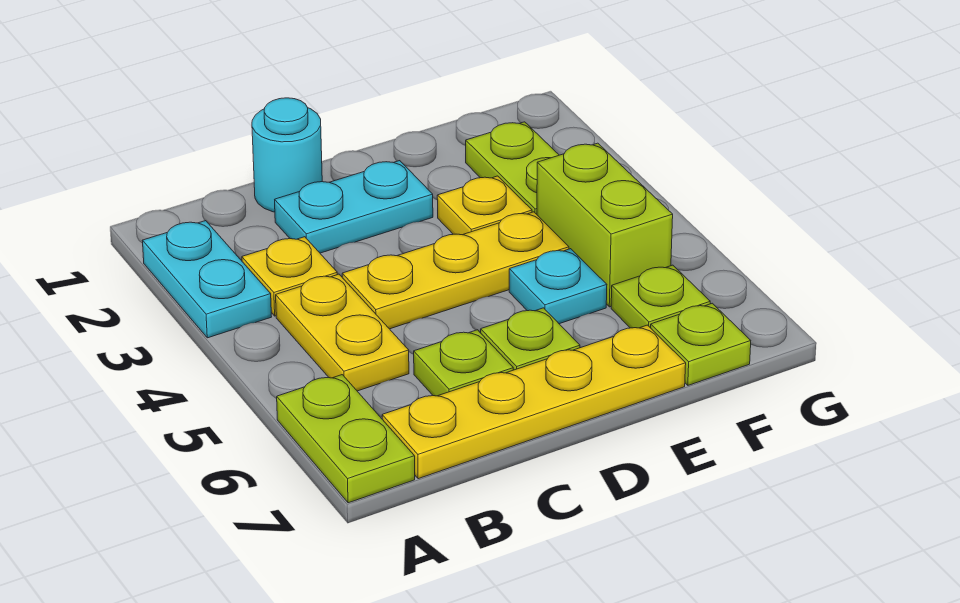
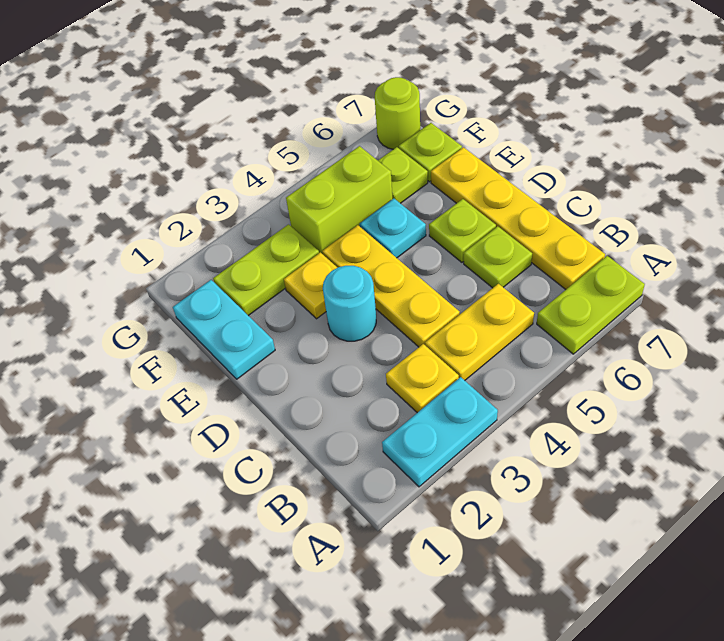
cyan round brick C1 level 1 -> cyan round brick D3 level 1
cyan plate C2:D2 level 1 -> cyan plate E1:F1 level 1
none -> lime round brick G7 level 1

